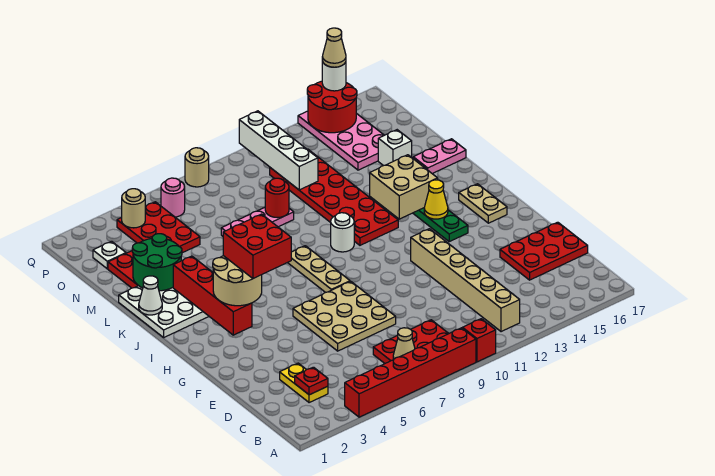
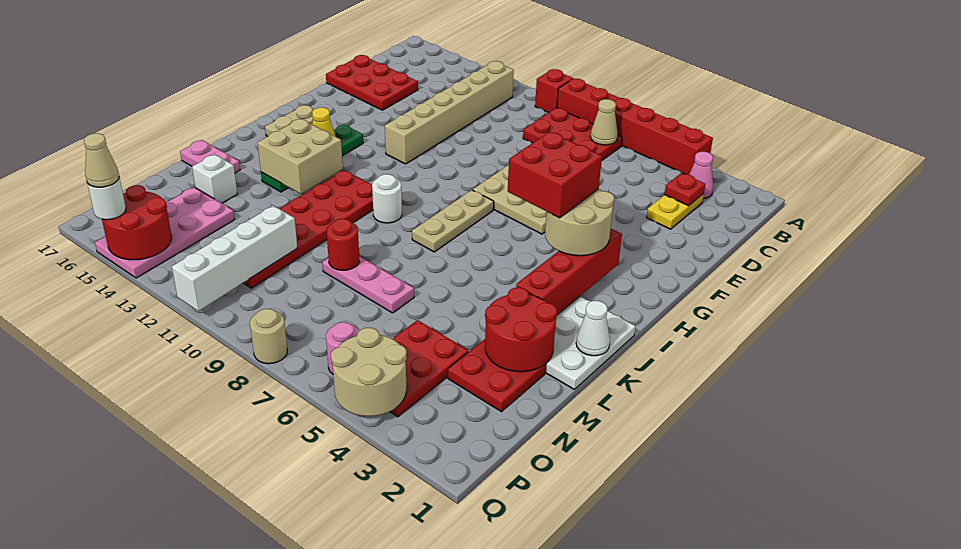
none -> pink cone B3 level 1
green round brick L2:M3 level 2 -> red round brick L2:M3 level 2
white plate O2 level 1 -> none
tan round brick P4 level 2 -> tan round brick P4:Q5 level 2

